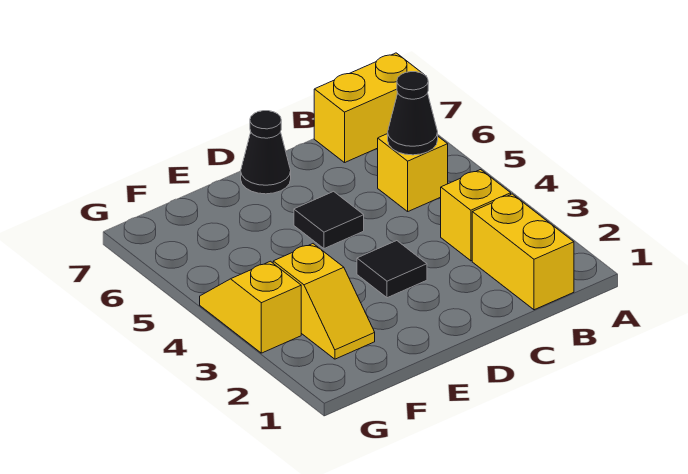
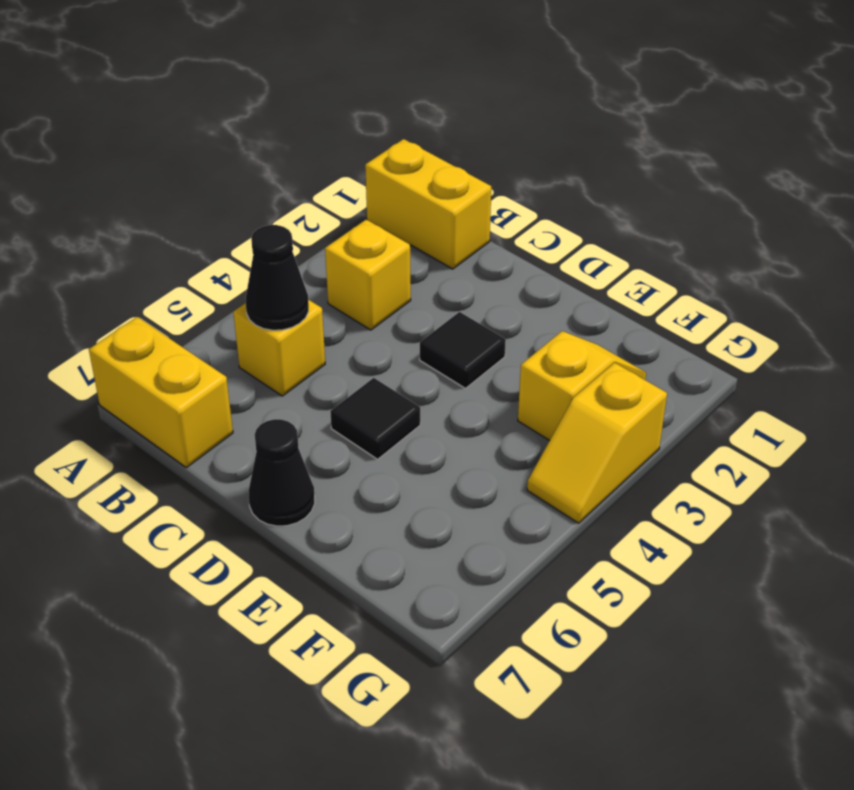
yellow brick B1:B2 level 1 -> yellow brick A1:B1 level 1

